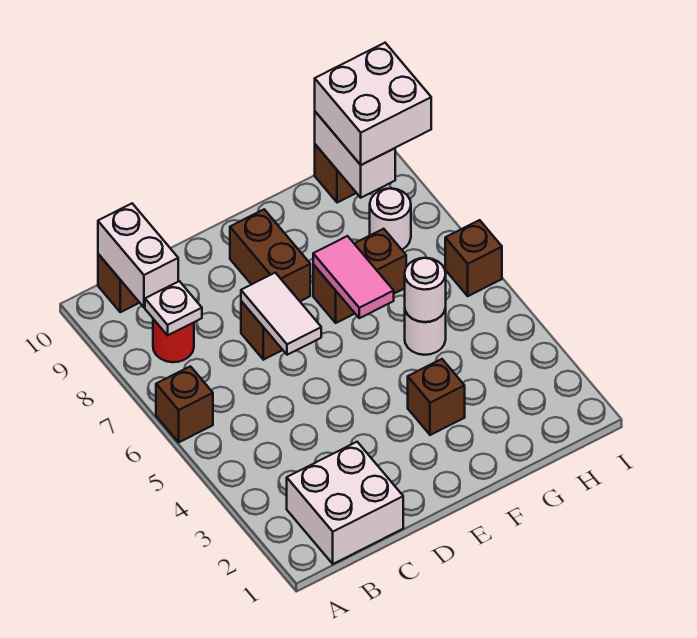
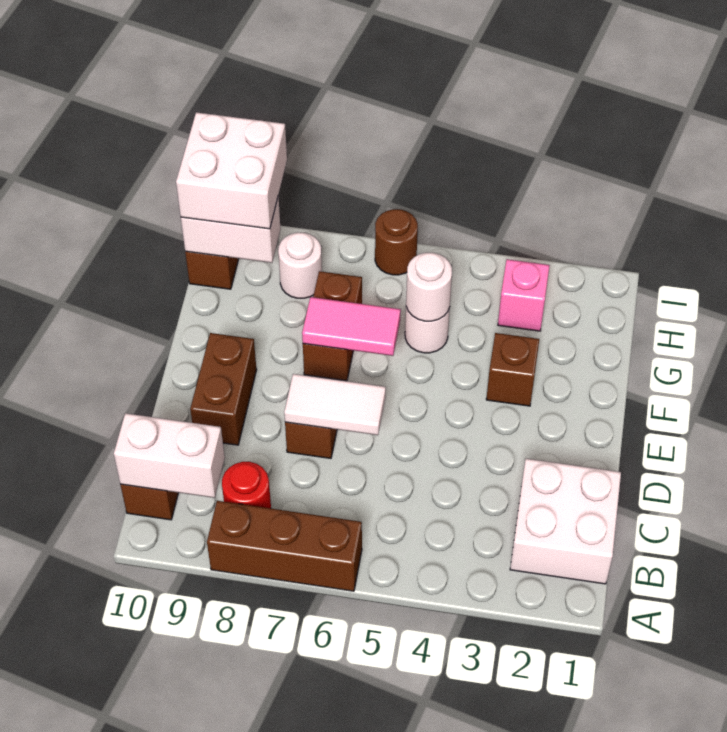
brown brick A6 level 1 -> brown brick A6:A8 level 1
white plate B8 level 2 -> none
brown brick E8:E9 level 1 -> brown brick D9:E9 level 1
none -> pink brick H3 level 1
brown brick I6 level 1 -> brown round brick I6 level 1

